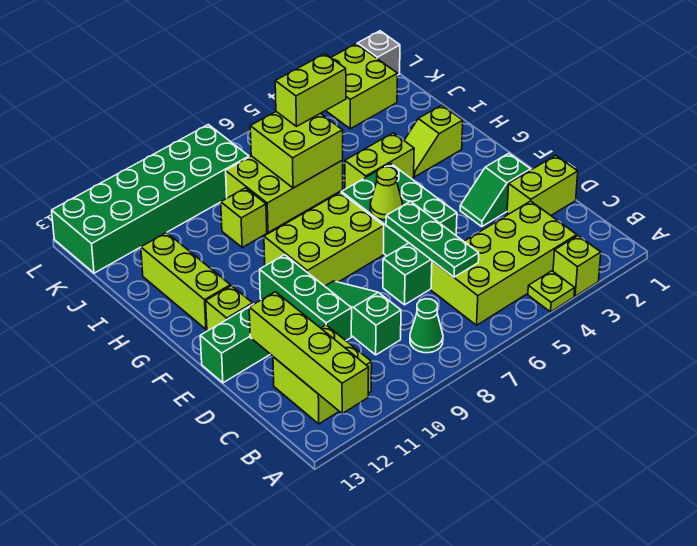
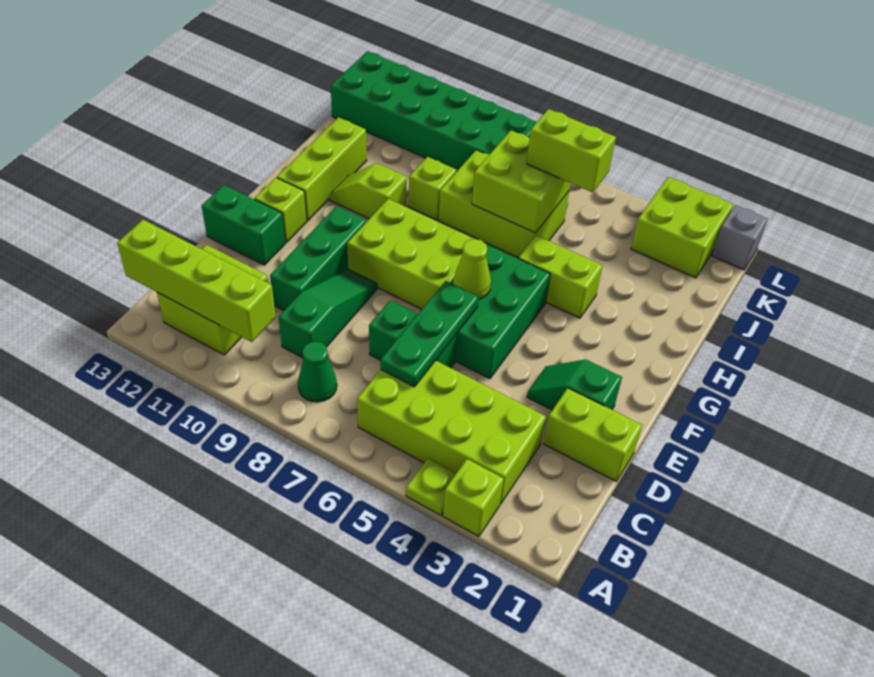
lime brick A12:D12 level 2 -> lime brick B10:B13 level 2
lime slope H2:H3 level 1 top 2 -> lime slope H10:H11 level 1 top 10

